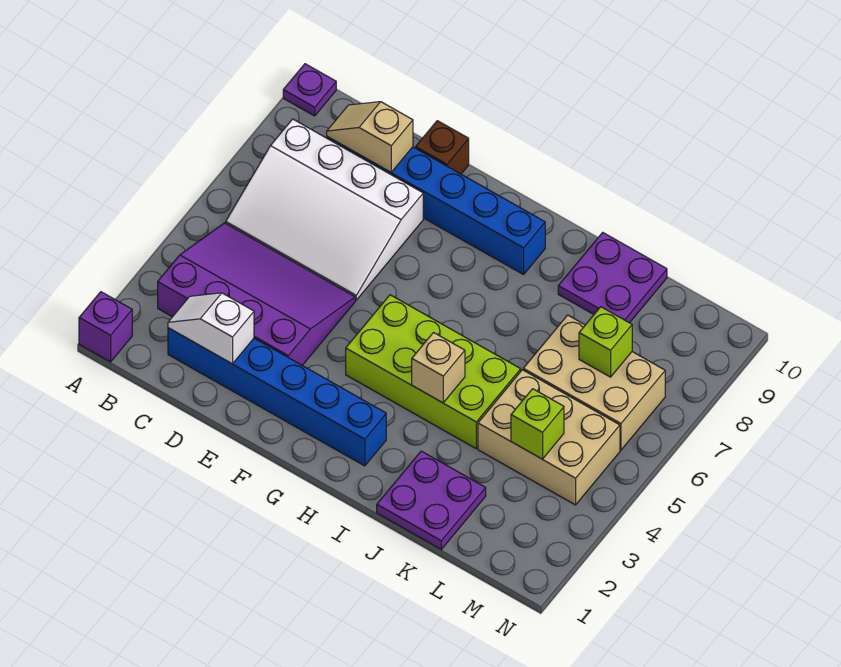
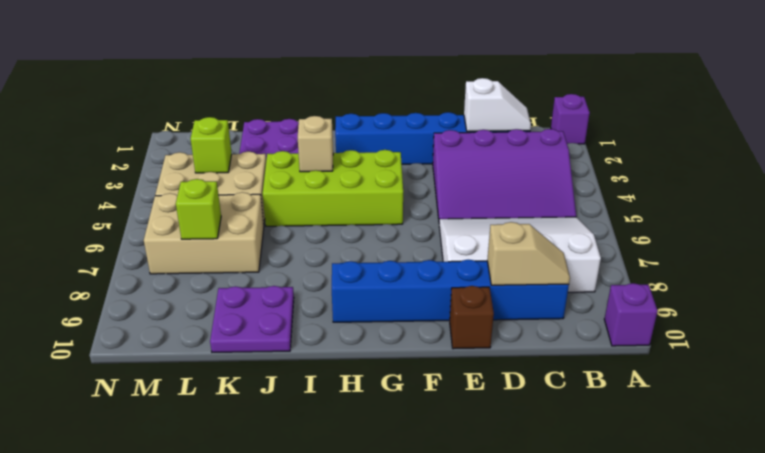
purple plate A10 level 1 -> purple brick A10 level 1

